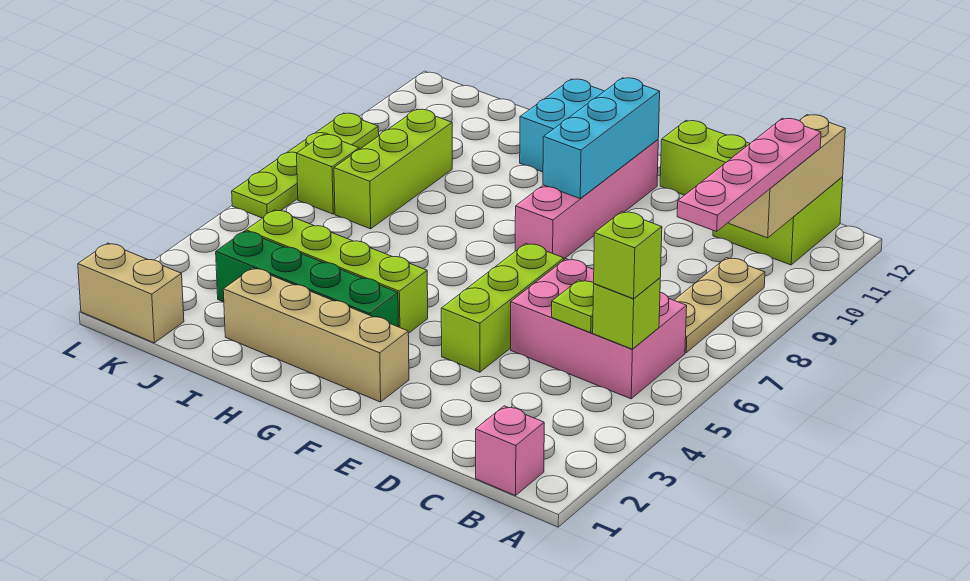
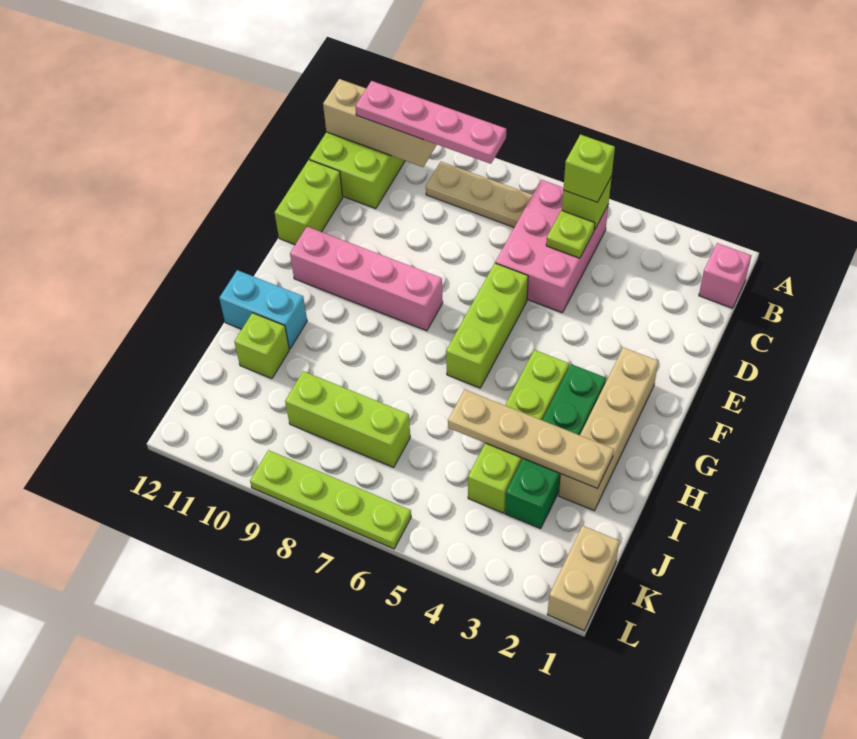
lime brick E4:E6 level 1 -> lime brick E6:G6 level 1
cyan brick F9:F11 level 2 -> none
none -> tan plate I2:I5 level 2
lime brick K7 level 1 -> lime brick I11 level 1

